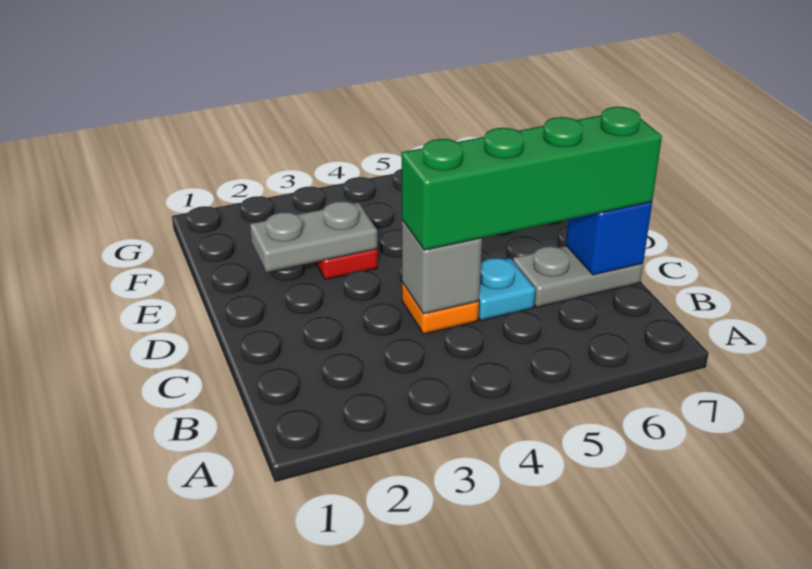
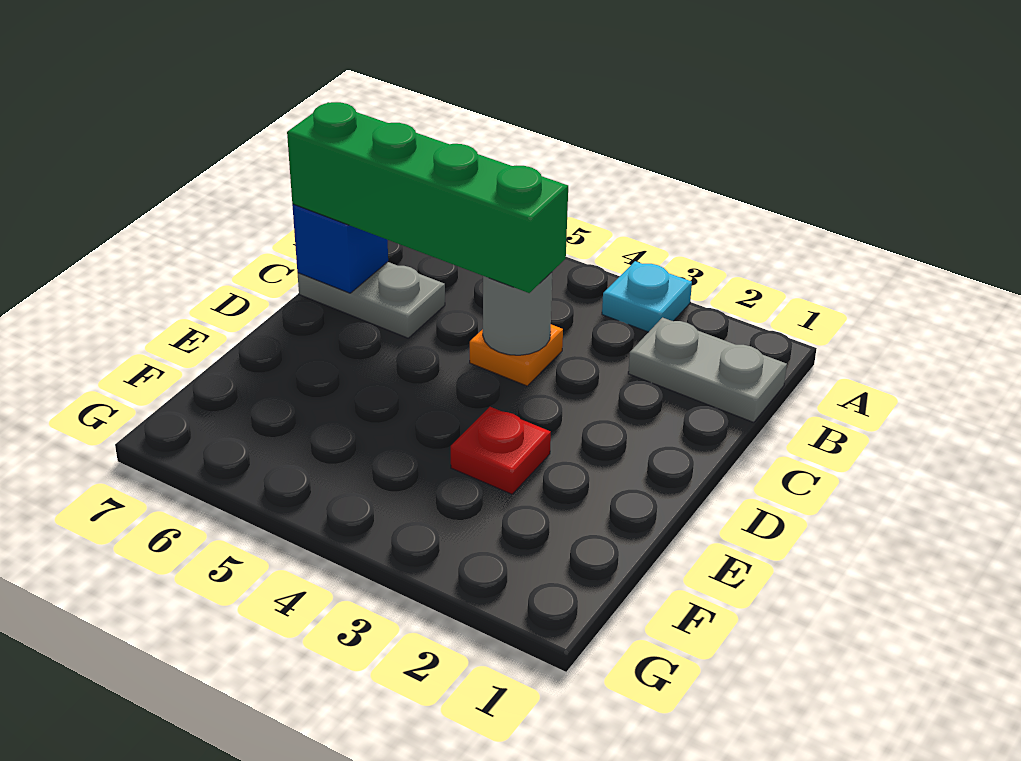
grey brick C4 level 2 -> grey round brick C4 level 2
cyan plate C5 level 1 -> cyan plate A3 level 1
grey plate E2:E3 level 2 -> grey plate B1:B2 level 1

